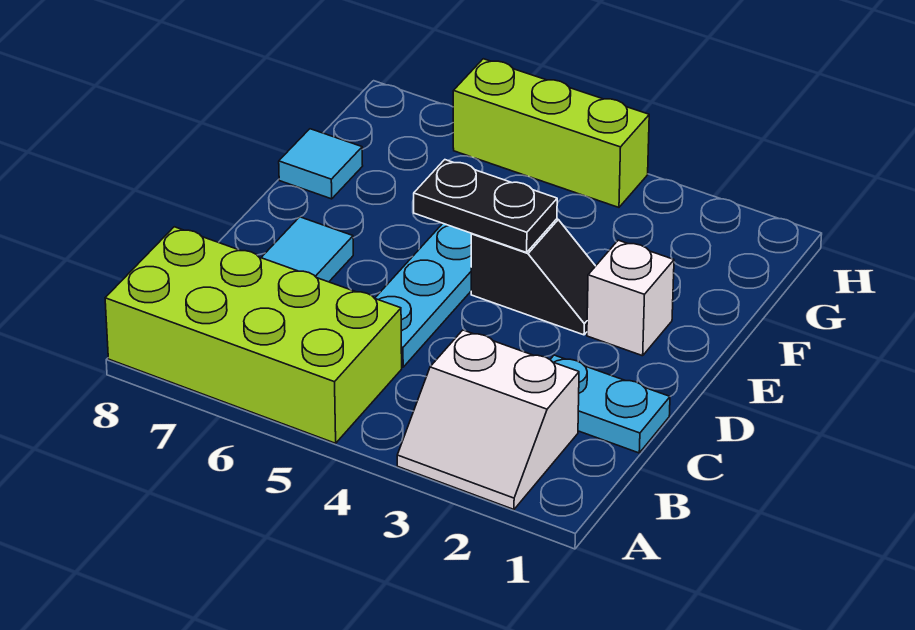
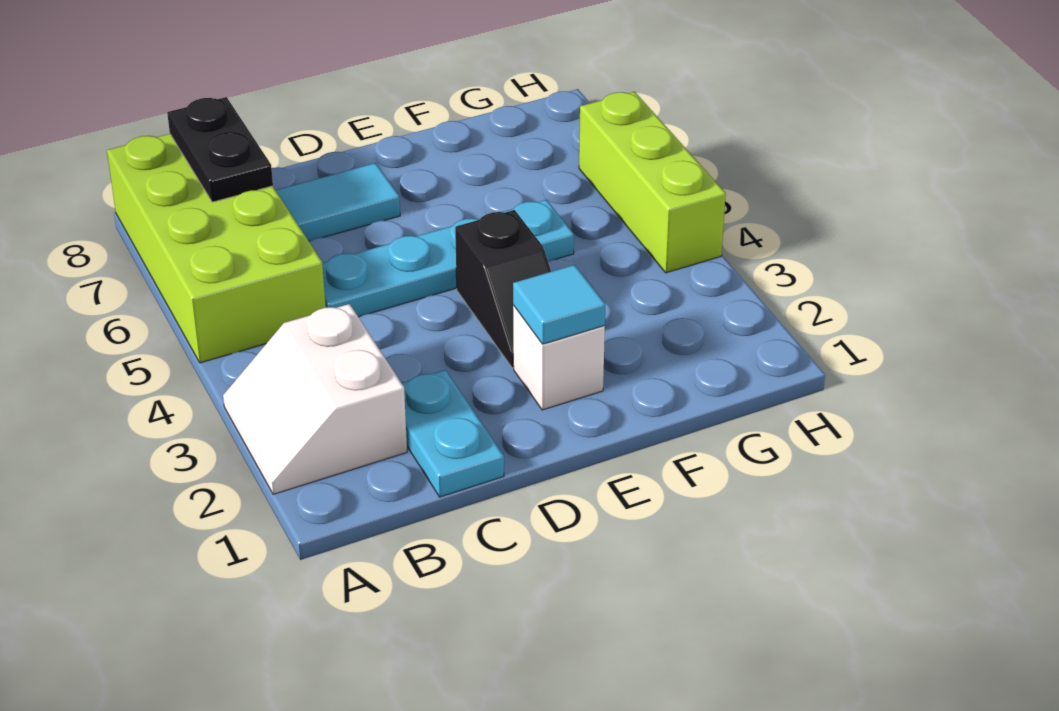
black plate E4:E5 level 2 -> black plate B7:B8 level 2
cyan tile F8 level 1 -> cyan tile E2 level 2

